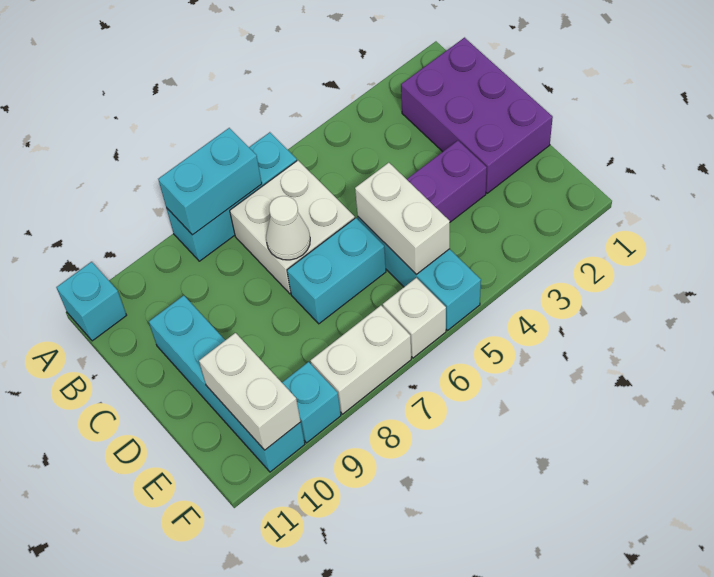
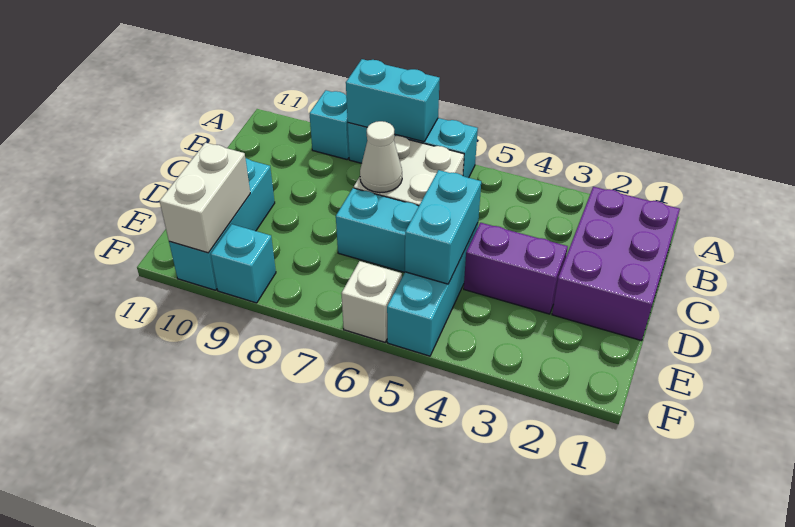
cyan brick A11 level 1 -> cyan brick A9 level 1
cyan brick C10:F10 level 1 -> cyan brick D10:F10 level 1
white brick D5:E5 level 2 -> cyan brick D5:E5 level 2
white brick F7:F8 level 1 -> none

